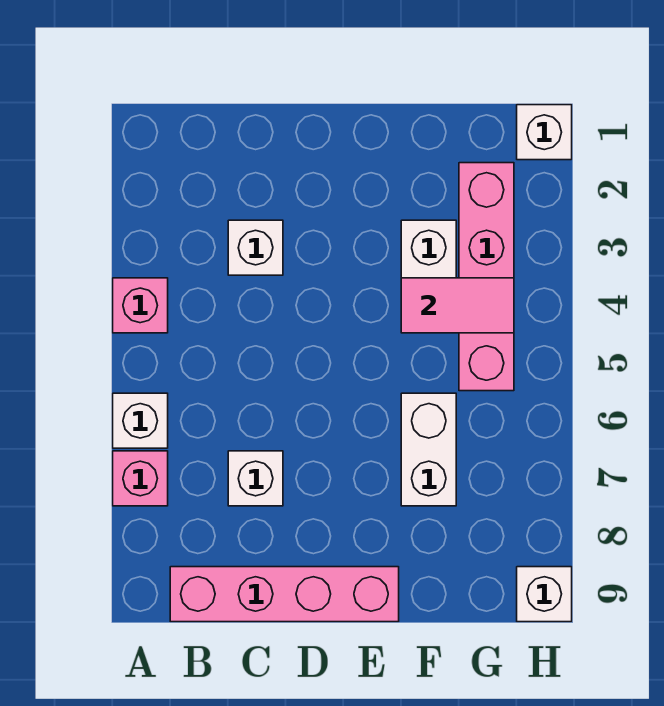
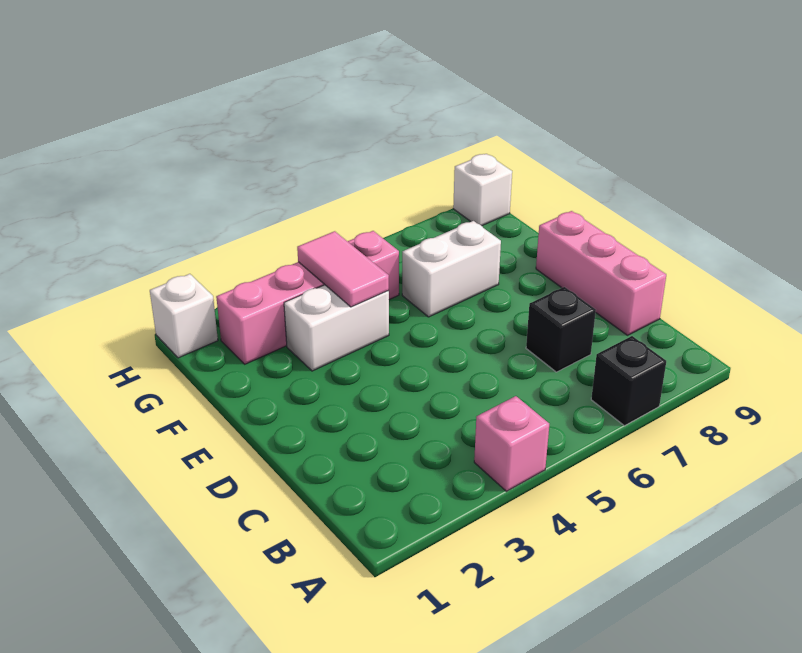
white brick A6 level 1 -> none
pink brick A7 level 1 -> black brick A7 level 1
pink brick B9:E9 level 1 -> pink brick C9:E9 level 1
white brick C3 level 1 -> none
white brick C7 level 1 -> black brick C7 level 1

